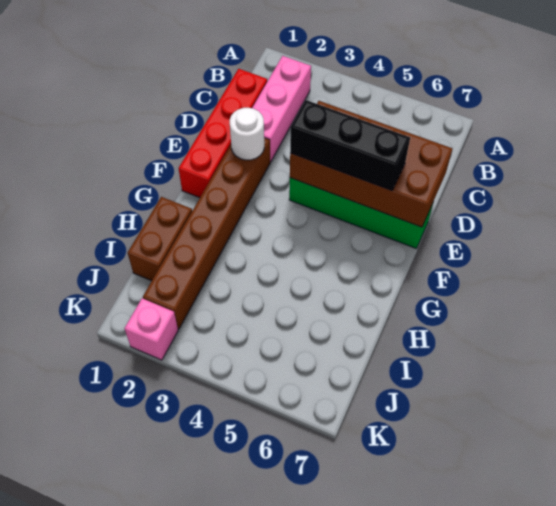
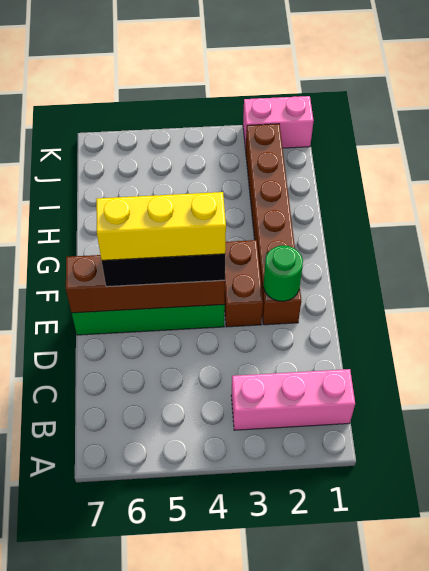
pink brick B2:D2 level 1 -> pink brick B1:B3 level 1
red brick C1:F1 level 1 -> none
brown brick D4:E7 level 2 -> brown brick E4:E7 level 2
white round brick E2 level 2 -> green round brick E2 level 2
none -> yellow brick E4:E6 level 4
brown brick H1:I1 level 1 -> brown brick E3:F3 level 1
pink brick K2 level 1 -> pink brick K1:K2 level 1

